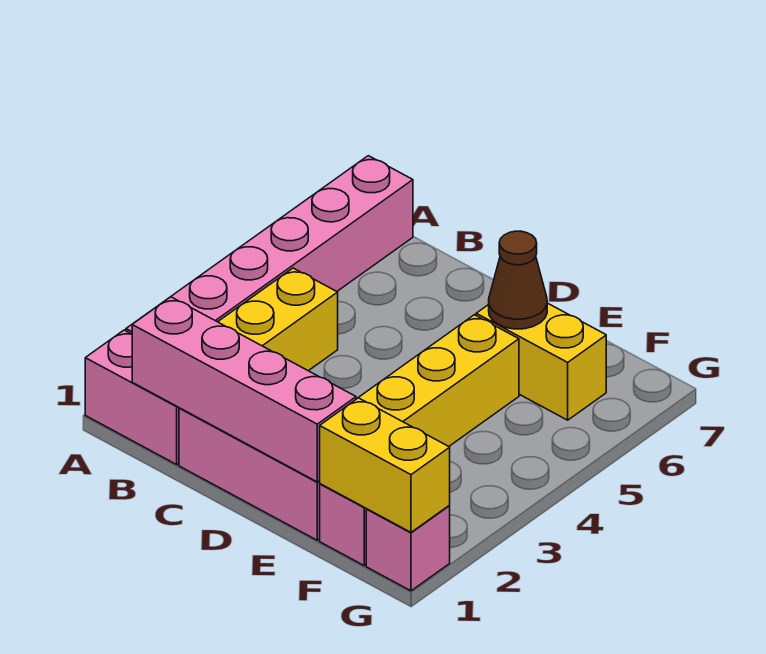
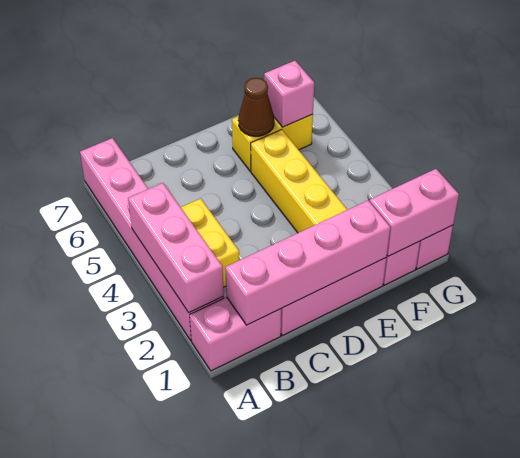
none -> pink brick A2:A4 level 2
yellow brick F1:G1 level 2 -> pink brick F1:G1 level 2
none -> pink brick F6 level 2

